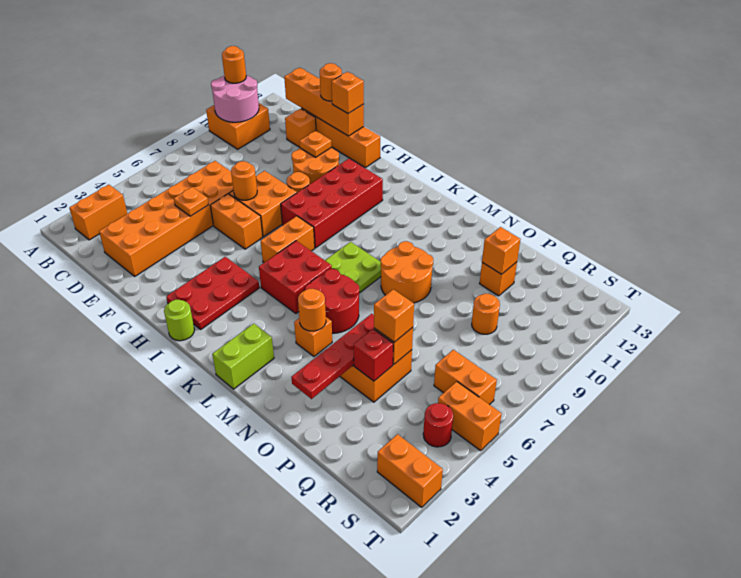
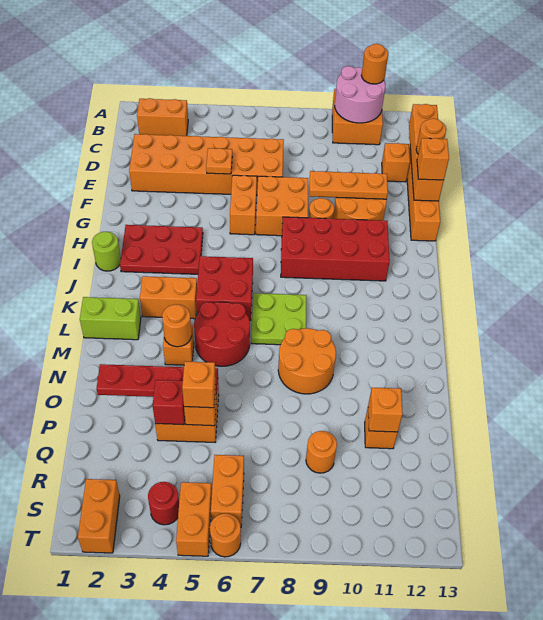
orange round brick F7 level 2 -> orange round brick T6 level 1
orange plate F11 level 2 -> orange plate F9:F11 level 2
orange brick I6:I7 level 1 -> orange brick K3:K4 level 1

